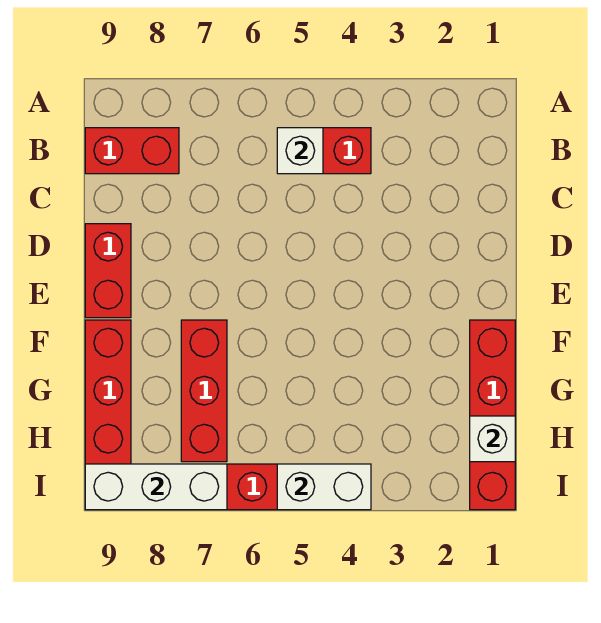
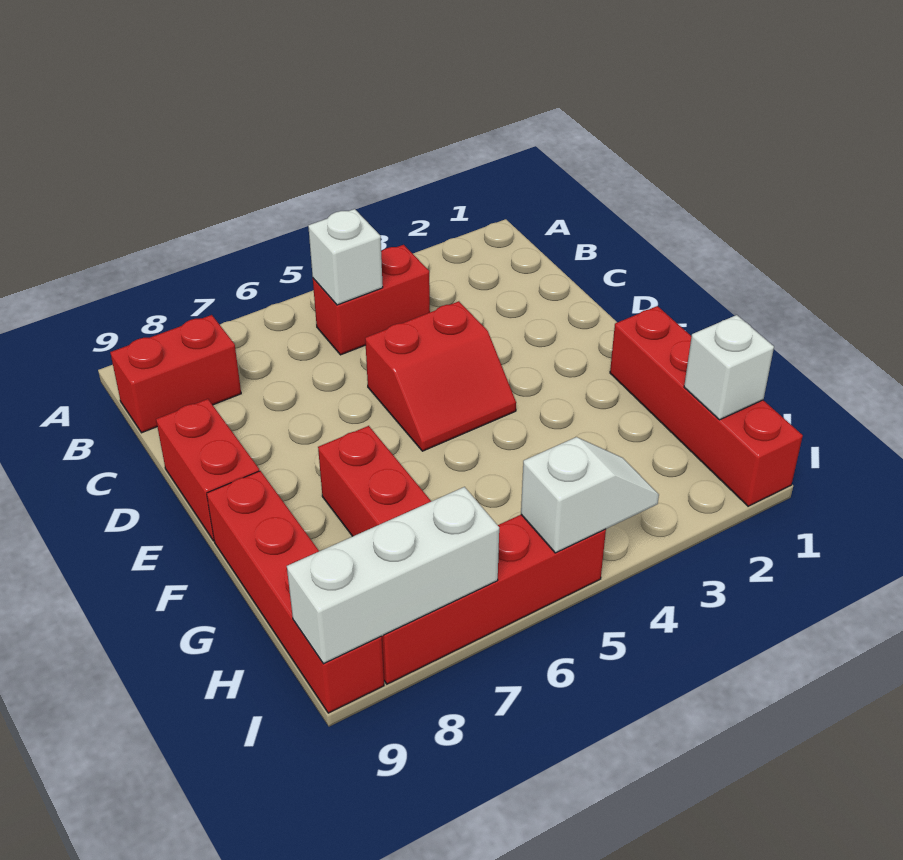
none -> red slope D4:E5 level 1 top D
white brick I4:I5 level 2 -> white slope I4:I5 level 2 top 5

